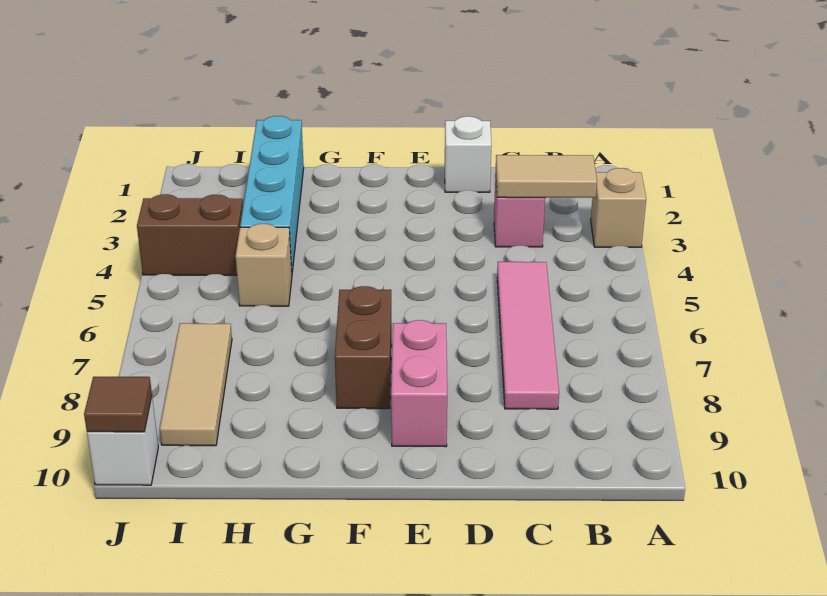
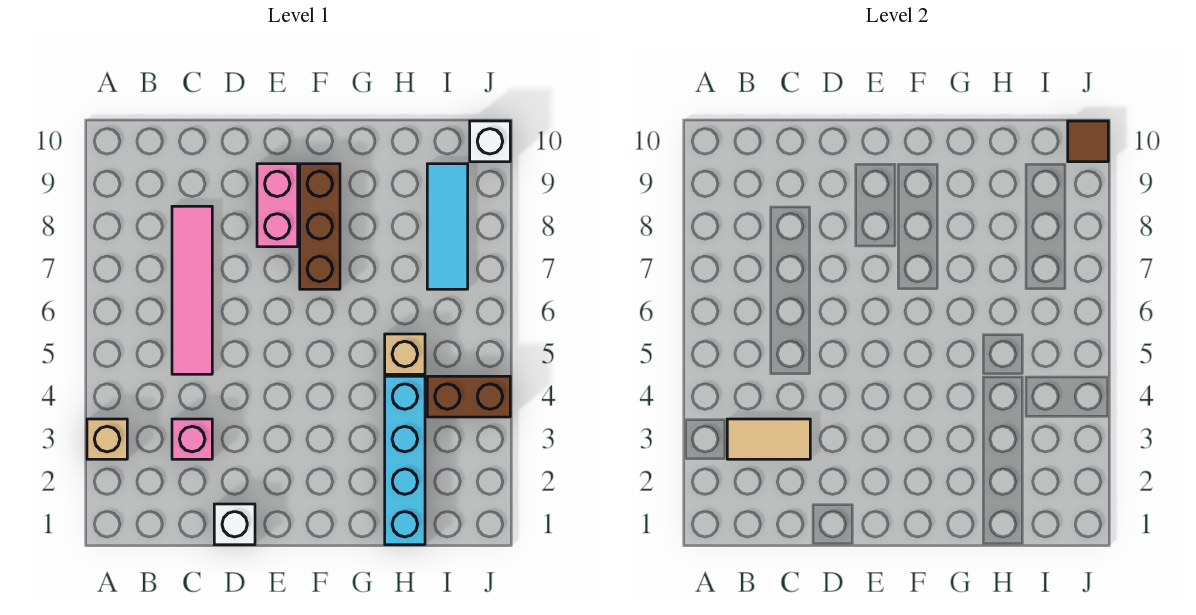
brown brick F7:F8 level 1 -> brown brick F7:F9 level 1
tan tile I7:I9 level 1 -> cyan tile I7:I9 level 1

